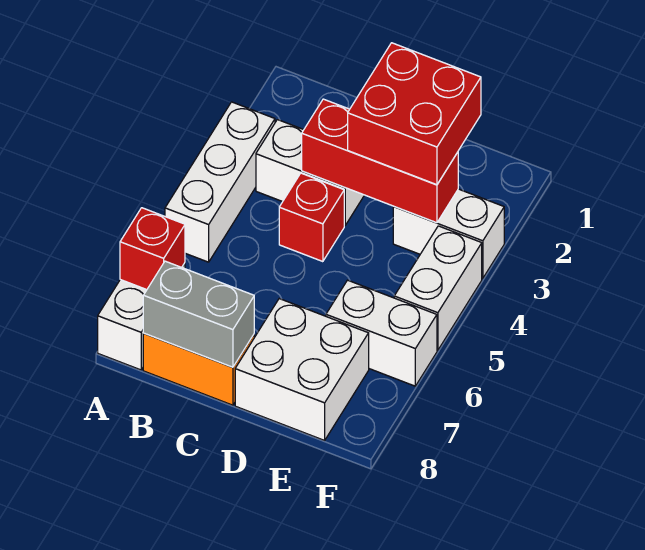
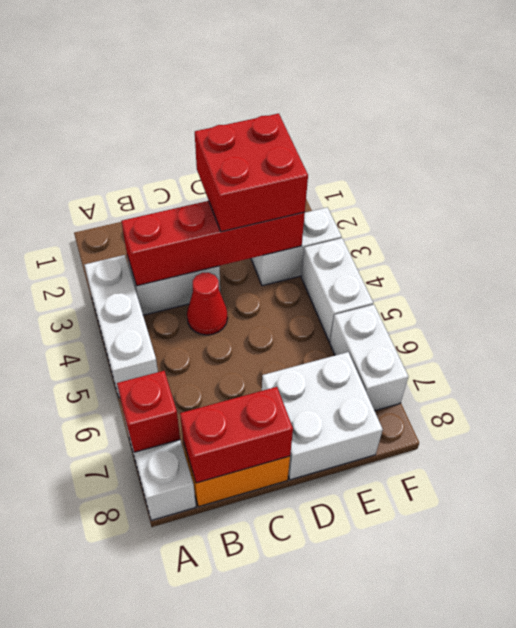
grey brick B8:C8 level 2 -> red brick B8:C8 level 2
red brick C3:E3 level 2 -> red brick B3:E3 level 2
red brick C4 level 1 -> red cone C4 level 1
white brick E6:F6 level 1 -> white brick F6:F7 level 1

